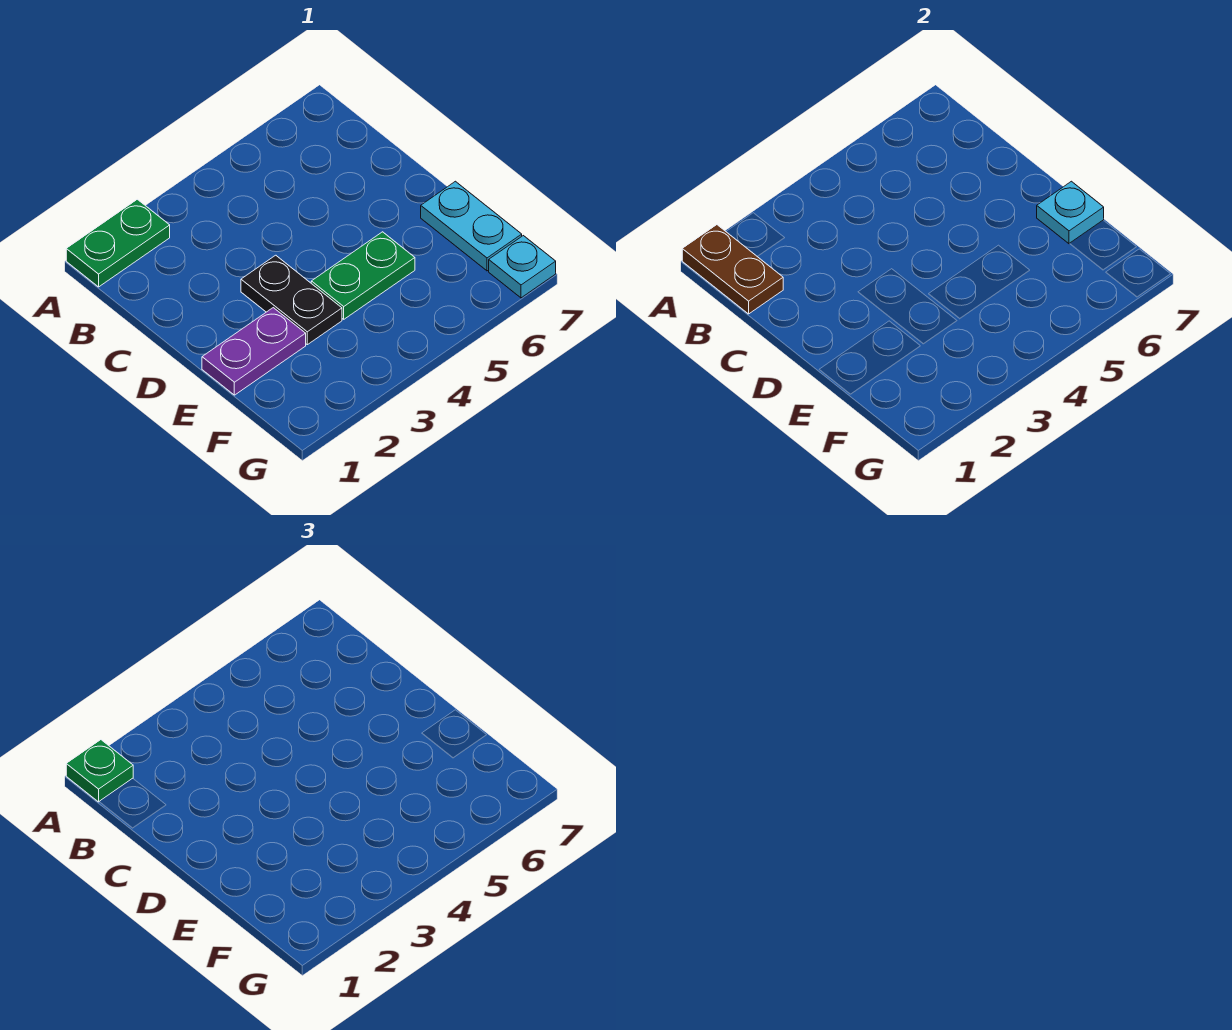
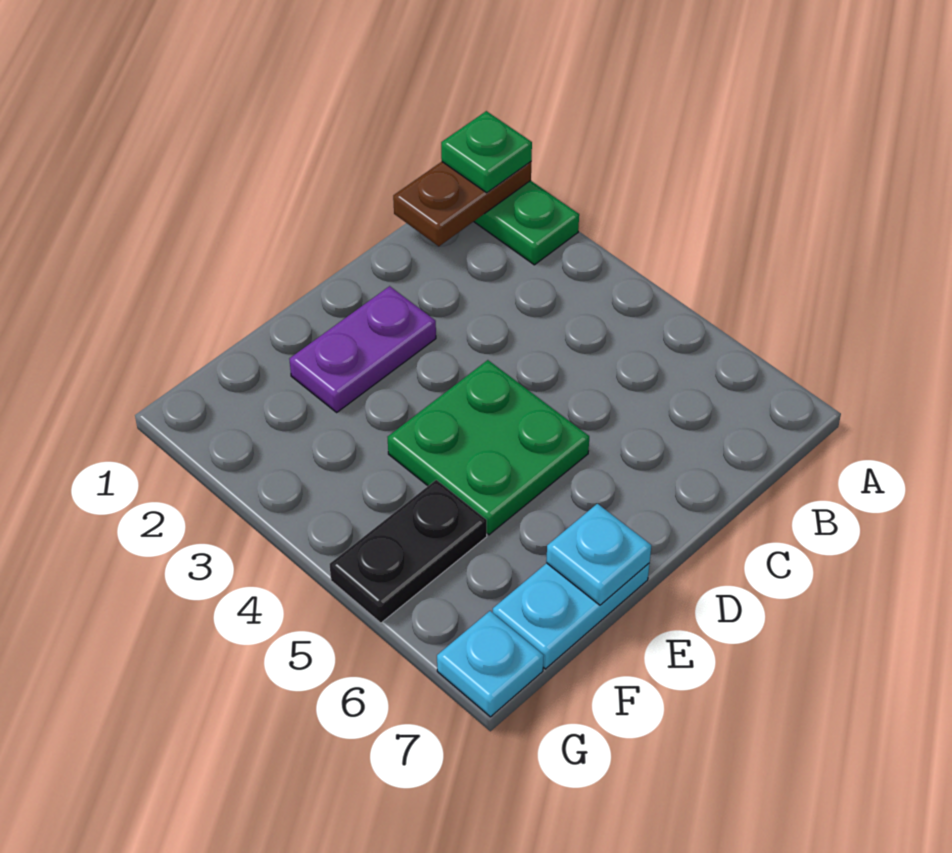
black plate D3:E3 level 1 -> black plate F5:G5 level 1
purple plate E1:E2 level 1 -> purple plate D2:E2 level 1
green plate E4:E5 level 1 -> green plate D4:E5 level 1

